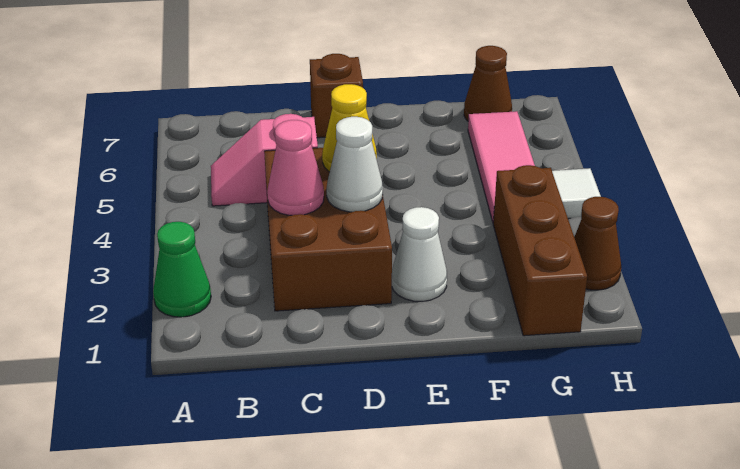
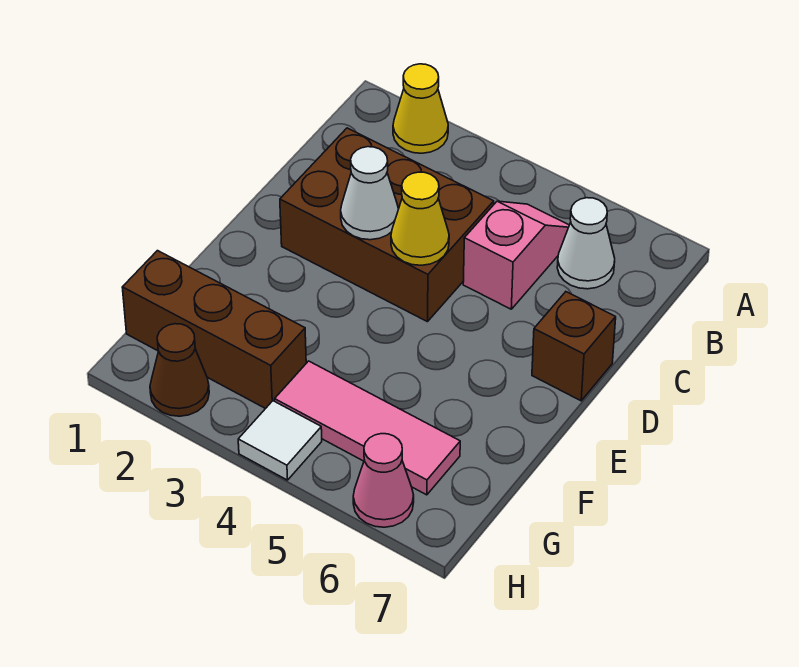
green cone A2 level 1 -> yellow cone A2 level 1
pink cone C3 level 2 -> pink cone H6 level 1
white cone E2 level 1 -> white cone B6 level 1
brown cone G7 level 1 -> none

